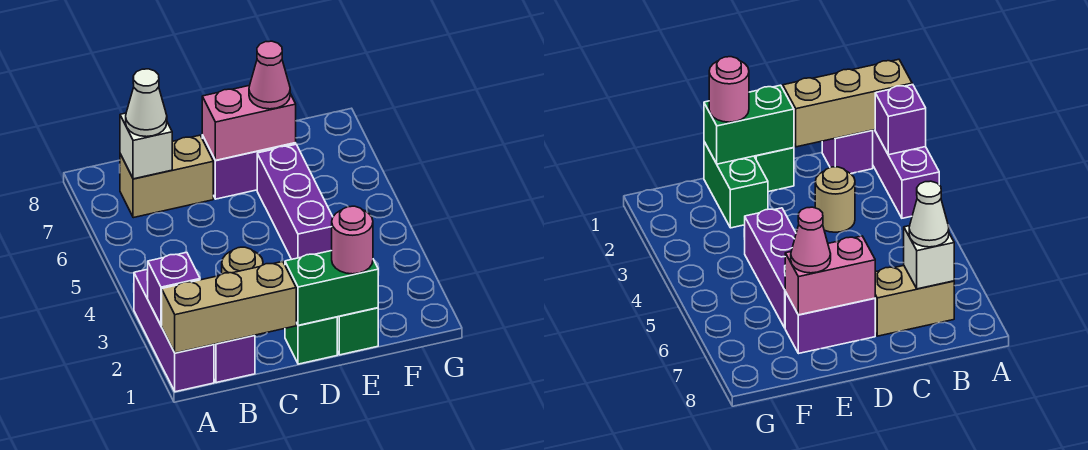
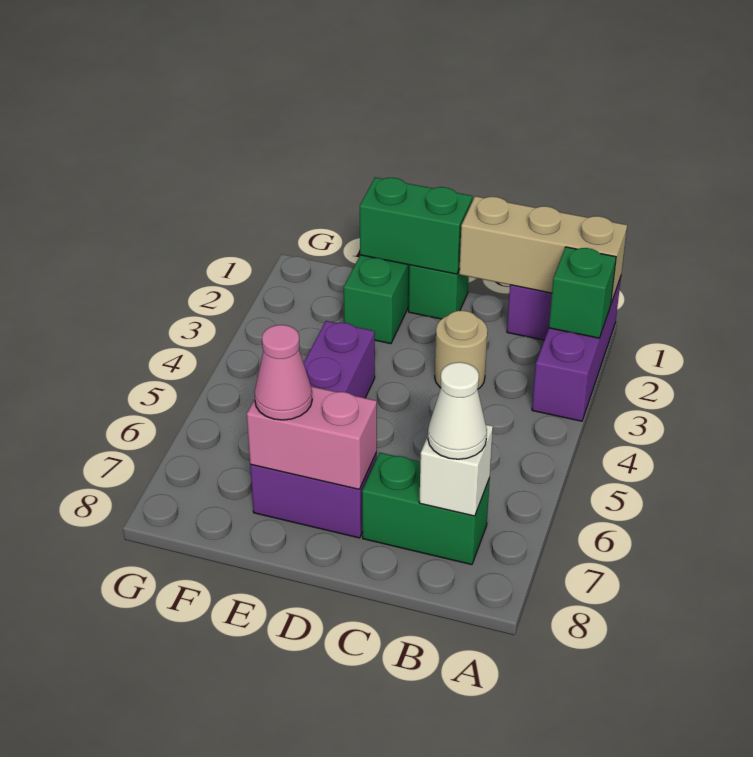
purple brick A2 level 2 -> green brick A2 level 2
tan brick B7:C7 level 1 -> green brick B7:C7 level 1
pink round brick E1 level 3 -> none

